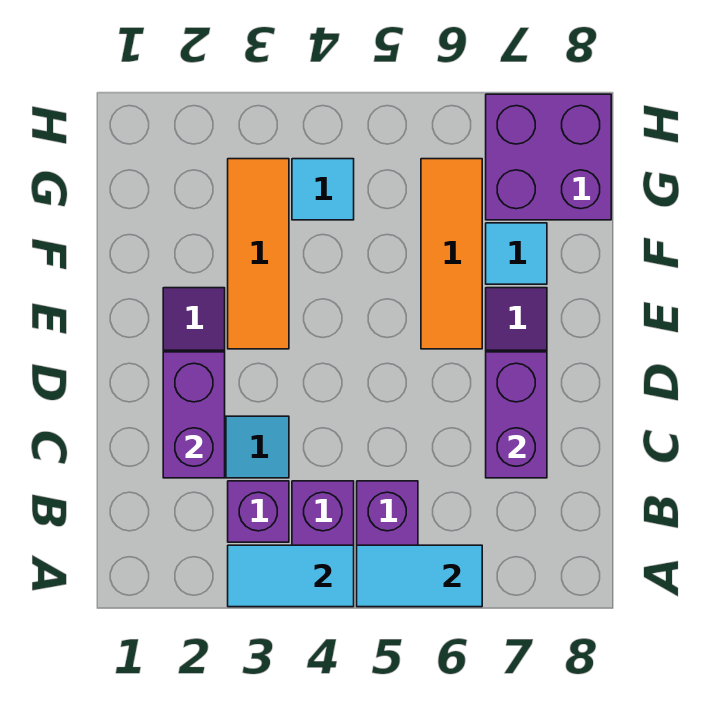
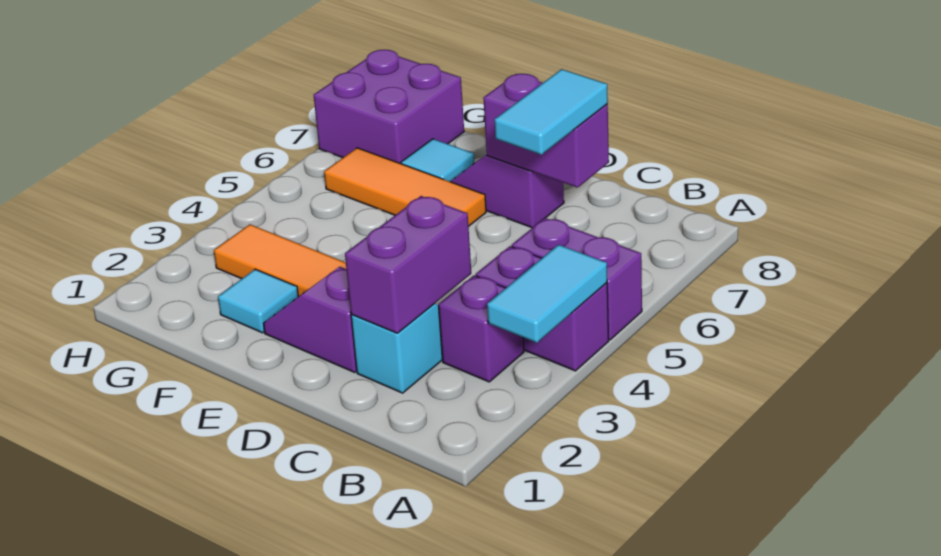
cyan tile A5:A6 level 2 -> cyan tile C6:C7 level 3
purple brick C2:D2 level 2 -> purple brick C2:C3 level 2
cyan tile G4 level 1 -> cyan tile F2 level 1

